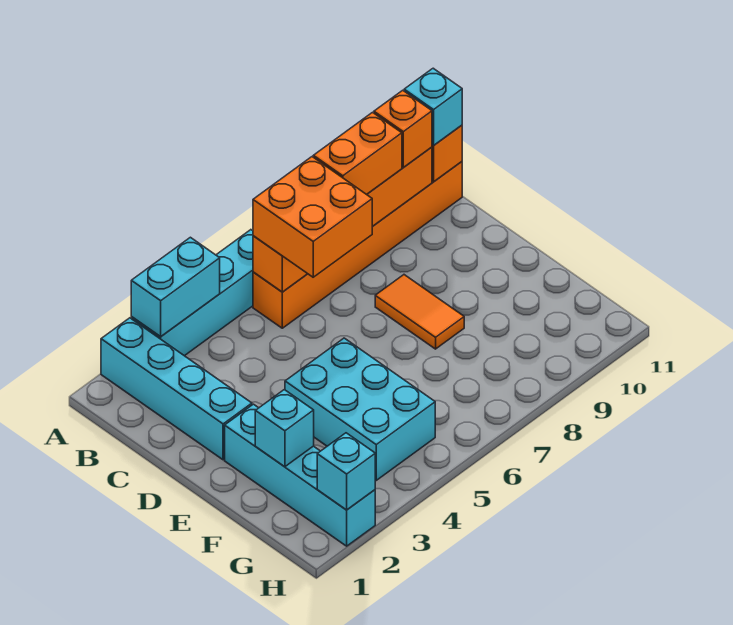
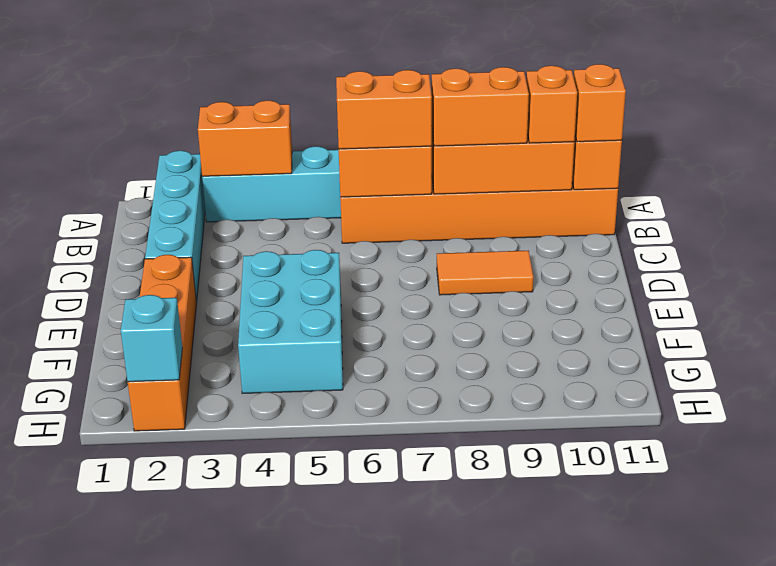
cyan brick A3:A4 level 2 -> orange brick A3:A4 level 2
orange brick B6:C7 level 3 -> orange brick B6:B7 level 3
cyan brick B11 level 3 -> orange brick B11 level 3
orange tile D8:E8 level 1 -> orange tile D8:D9 level 1
cyan brick E2:H2 level 1 -> orange brick E2:H2 level 1
cyan brick F2 level 2 -> none

